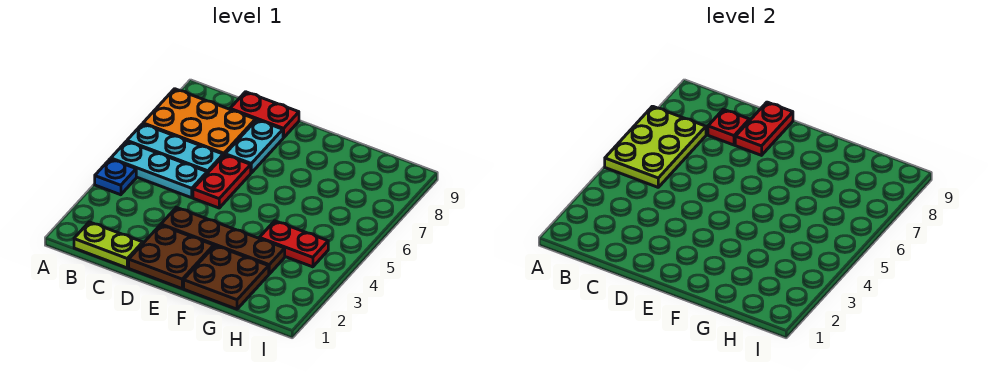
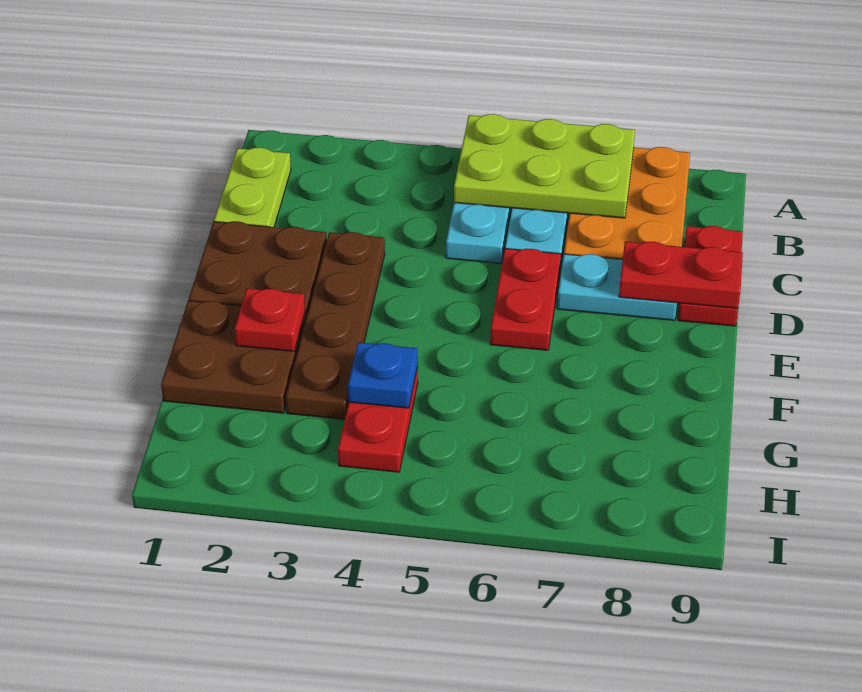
blue plate A4 level 1 -> blue plate G4 level 2
red plate C8 level 2 -> red plate F2 level 2
red plate D5:D6 level 1 -> red plate D6:E6 level 1

